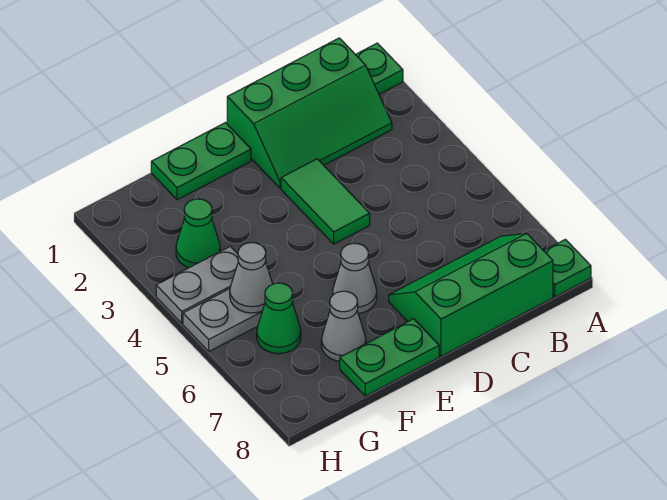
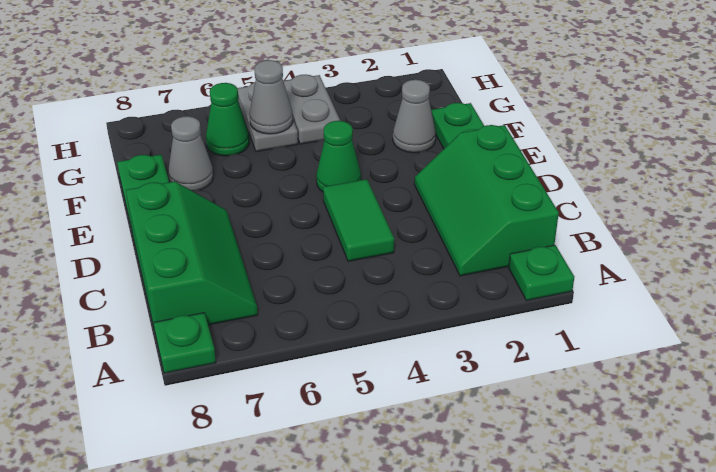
green tile D3:D4 level 1 -> green tile C4:D4 level 1
grey cone E6 level 1 -> grey cone F2 level 1
green cone G3 level 1 -> green cone E4 level 1

